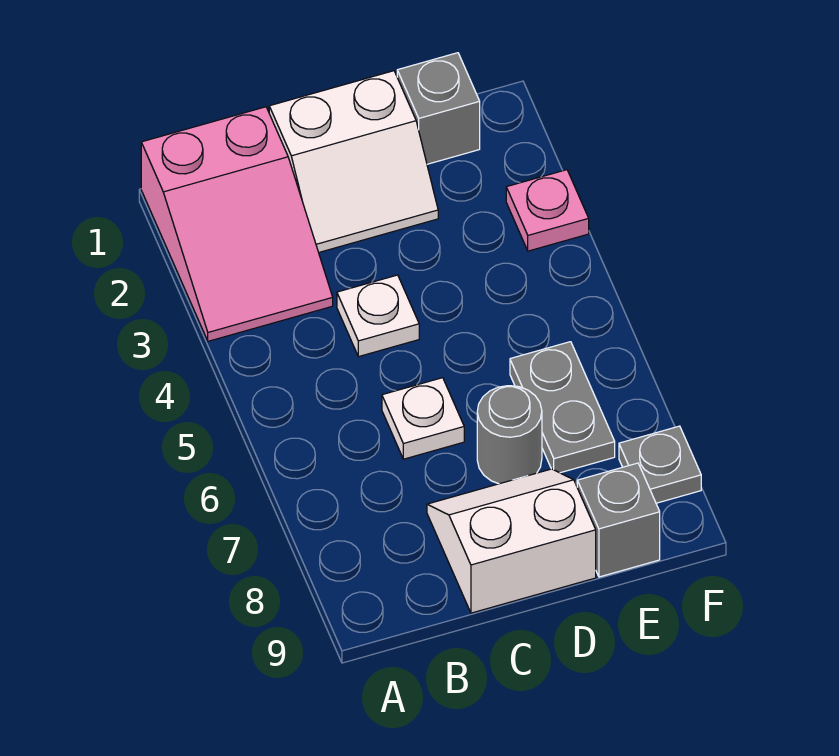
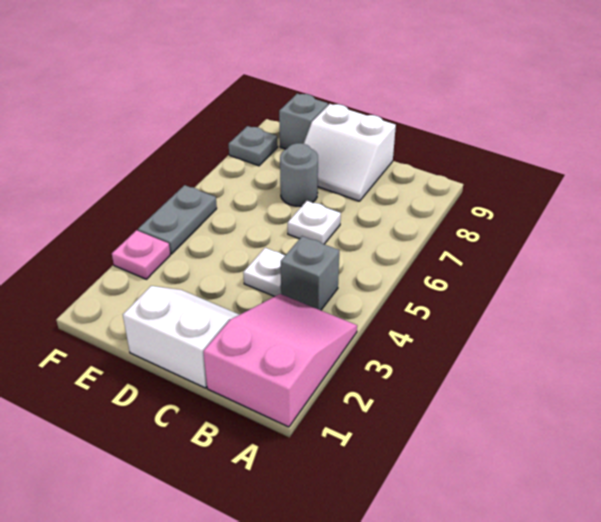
grey brick E1 level 1 -> grey brick B4 level 1
grey plate E6:E7 level 1 -> grey plate F4:F5 level 1

